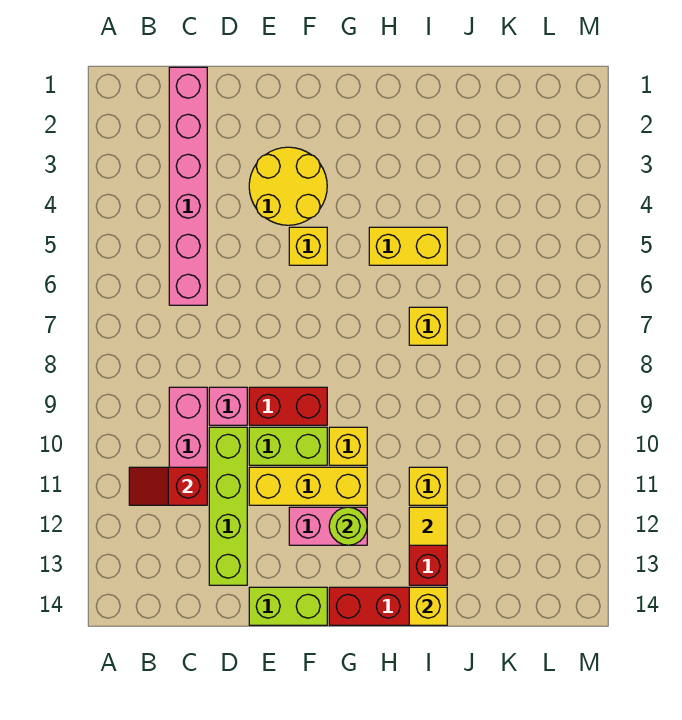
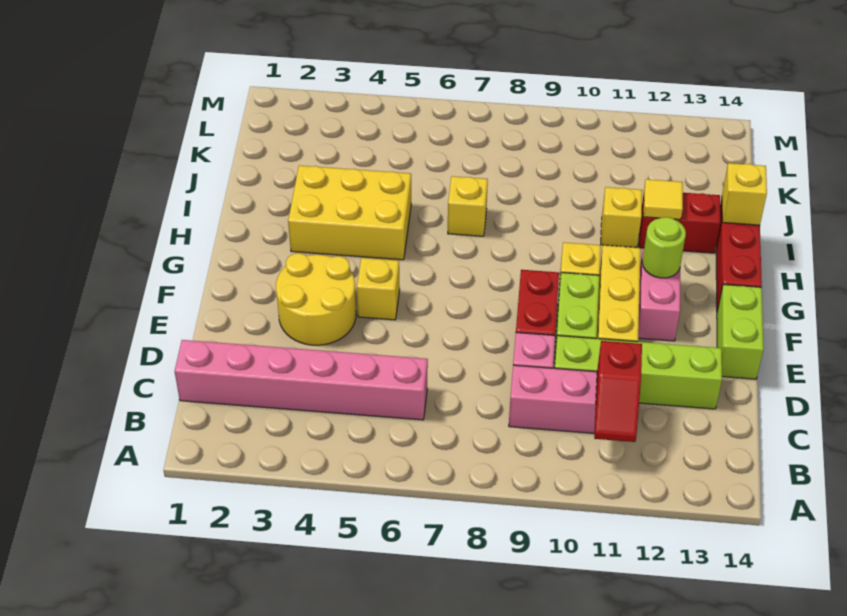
yellow brick H5:I5 level 1 -> yellow brick H3:I5 level 1

